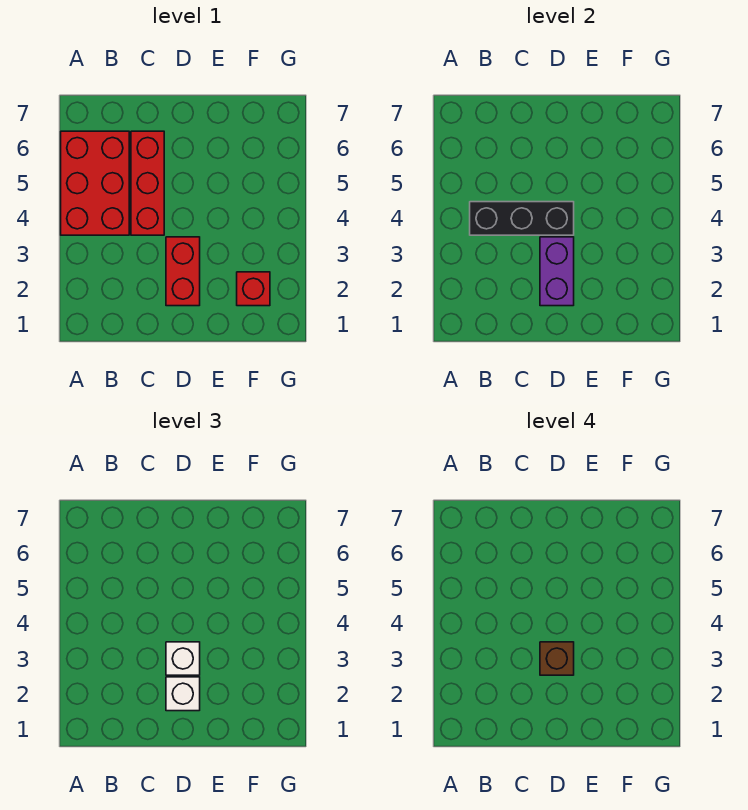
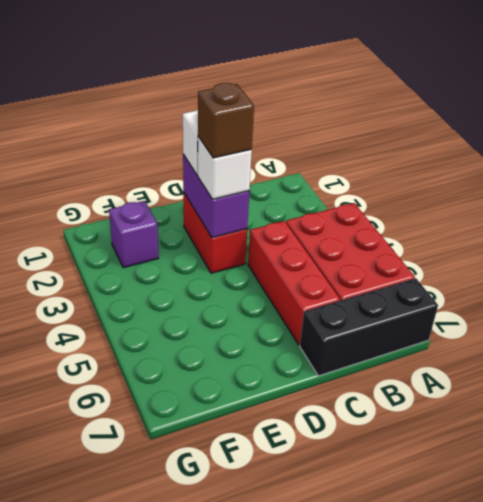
black brick B4:D4 level 2 -> black brick A7:C7 level 1
red brick F2 level 1 -> purple brick F2 level 1

